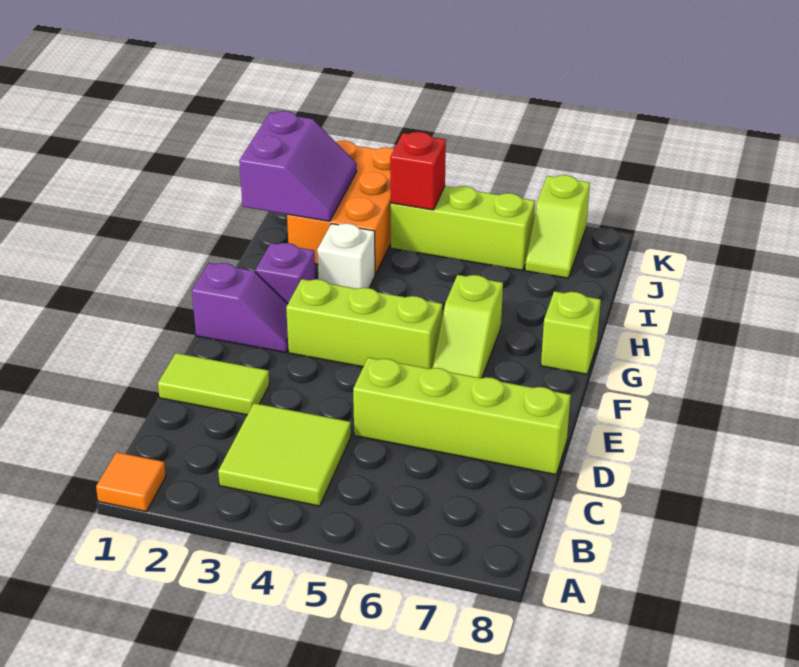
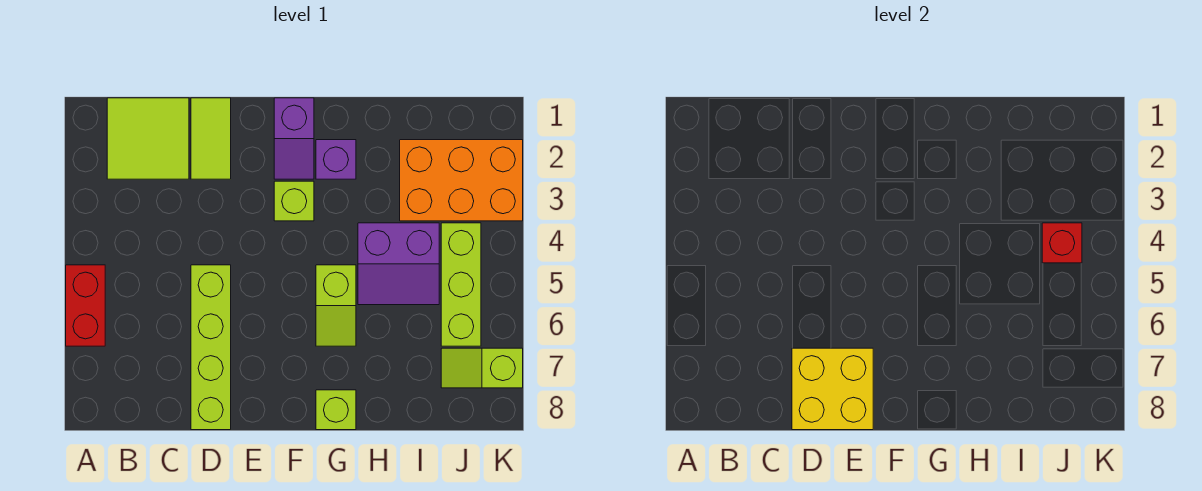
orange tile A1 level 1 -> none
none -> red brick A5:A6 level 1
lime tile B3:C4 level 1 -> lime tile B1:C2 level 1
none -> yellow brick D7:E8 level 2
lime brick F3:F5 level 1 -> lime brick F3 level 1
lime slope F6:G6 level 1 top G -> lime slope G5:G6 level 1 top 5
white brick H3 level 1 -> none
purple slope I1:J2 level 2 top 1 -> purple slope H4:I5 level 1 top 4

